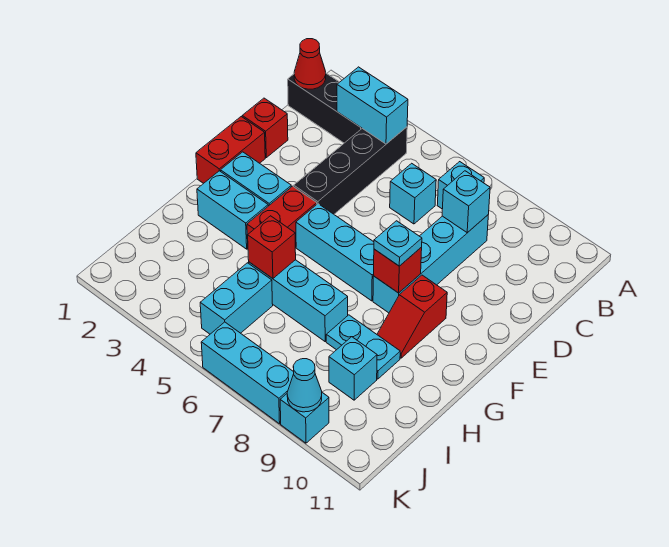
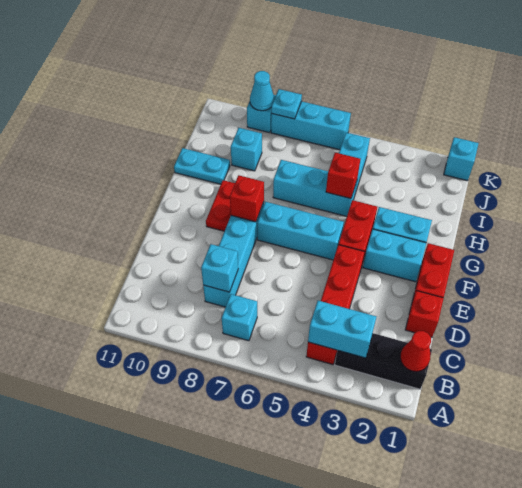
black brick B4:E4 level 1 -> red brick B4:E4 level 1
cyan brick C6 level 1 -> cyan brick K1 level 1
cyan plate F8 level 3 -> cyan plate K8 level 2
red slope F9:G9 level 1 top F -> red plate F9:G9 level 1
cyan plate H8:H9 level 1 -> cyan plate H10:H11 level 1

